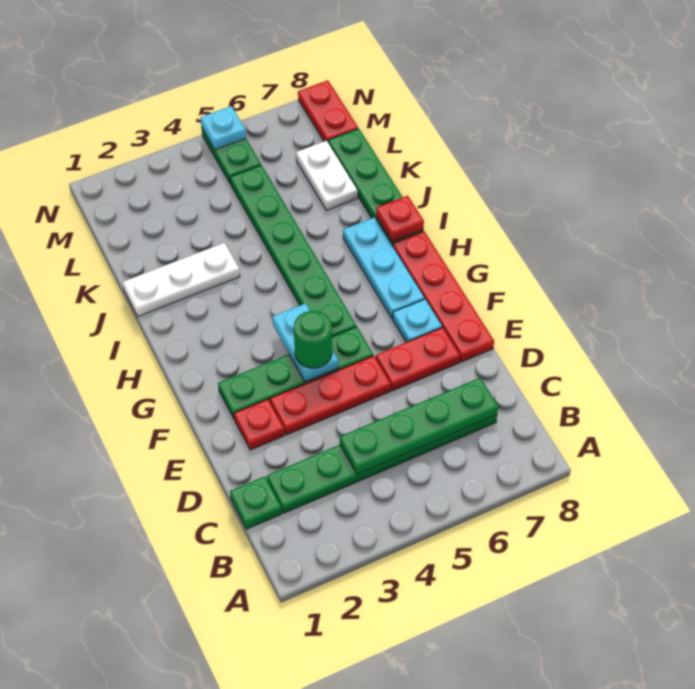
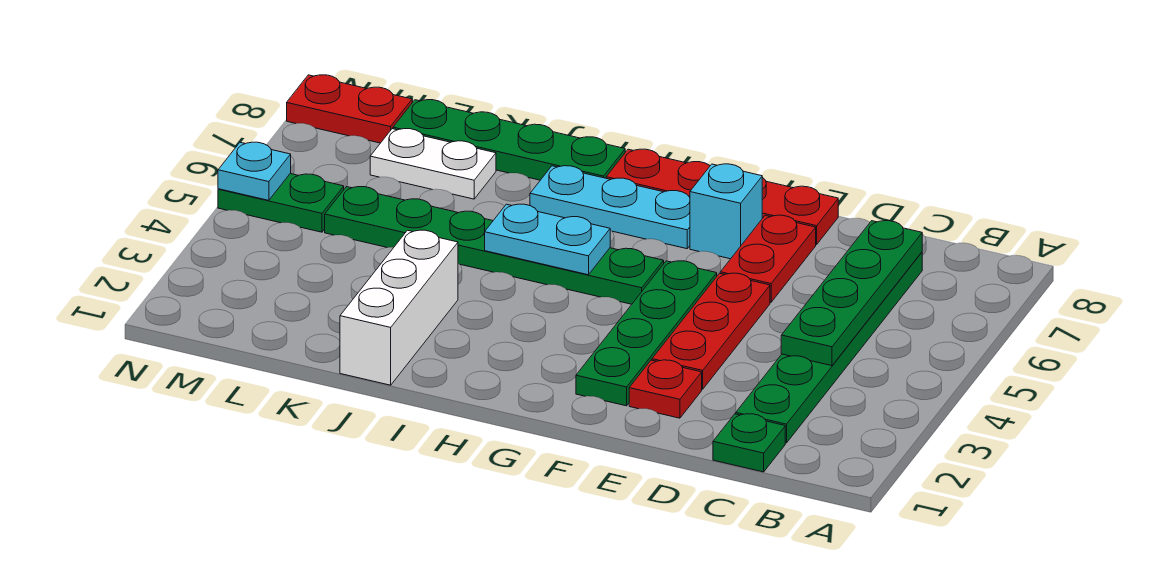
cyan plate F4:G4 level 2 -> cyan plate H5:I5 level 2
green round brick F4 level 3 -> none
cyan plate F7 level 1 -> cyan brick F7 level 1
red plate I8 level 2 -> none
white plate J1:J3 level 1 -> white brick J1:J3 level 1

